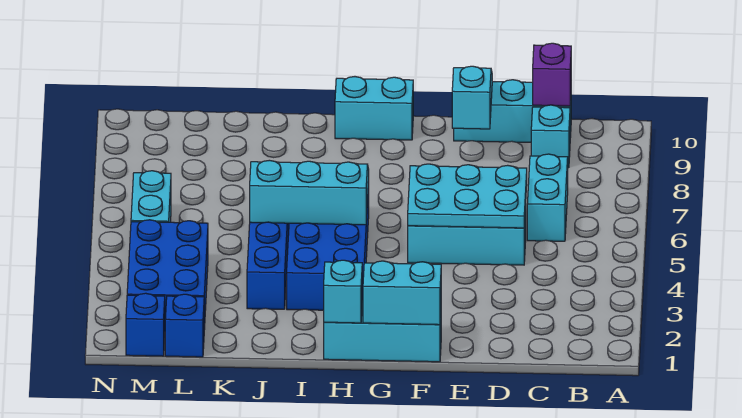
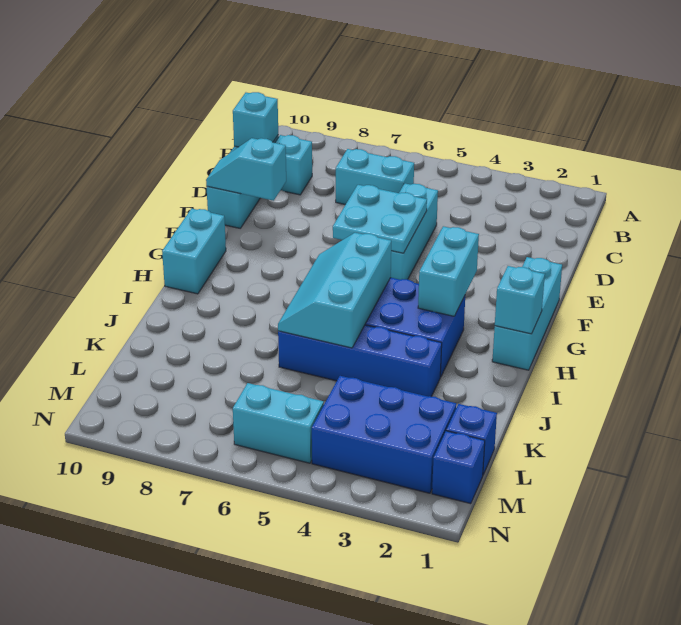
purple brick C10 level 2 -> cyan brick C10 level 2
cyan plate D5:F6 level 2 -> cyan plate E5:F6 level 2
cyan brick F1:G1 level 2 -> cyan brick G3:H3 level 2

